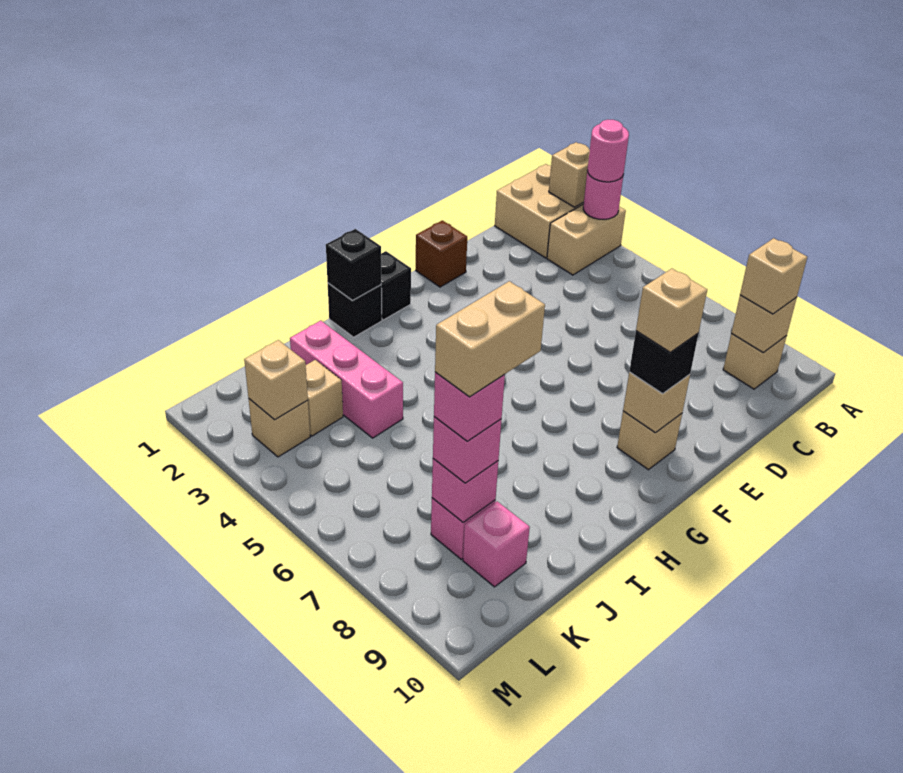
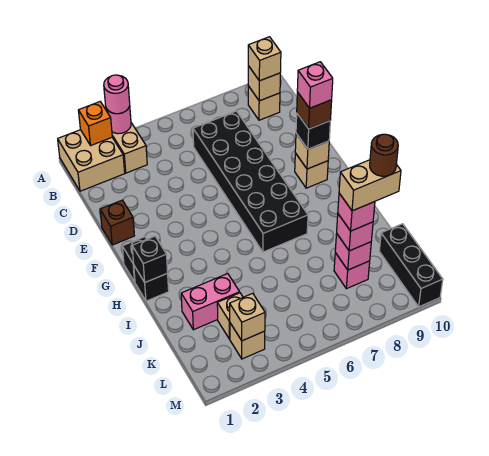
tan brick A2 level 2 -> orange brick A2 level 2
none -> black brick C6:H7 level 1
tan brick F9 level 4 -> brown brick F9 level 4
pink brick J2:J4 level 1 -> pink brick J2:J3 level 1
tan brick J8:K8 level 5 -> tan brick K8:K9 level 5
pink brick K9 level 1 -> pink brick F9 level 5
none -> brown round brick K9 level 6
none -> black brick K10:M10 level 1

